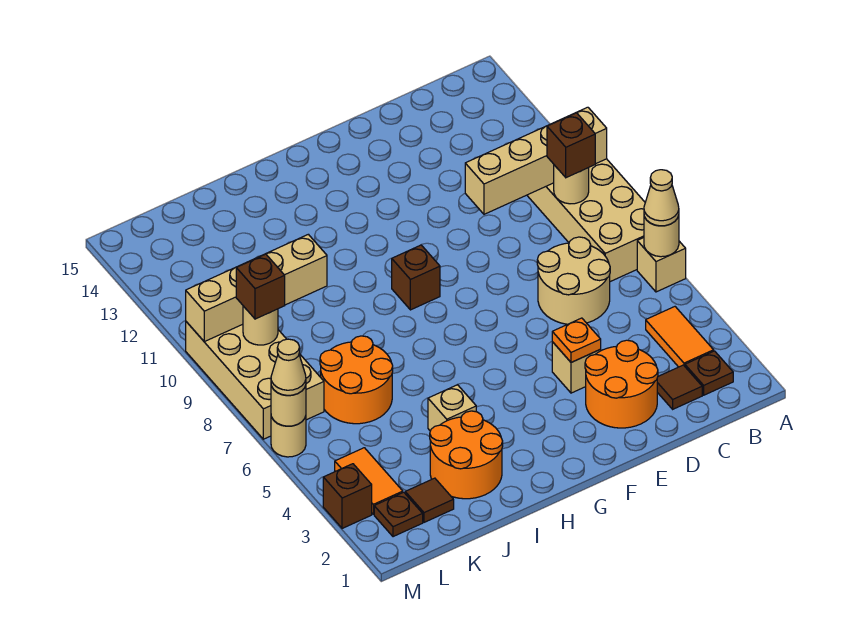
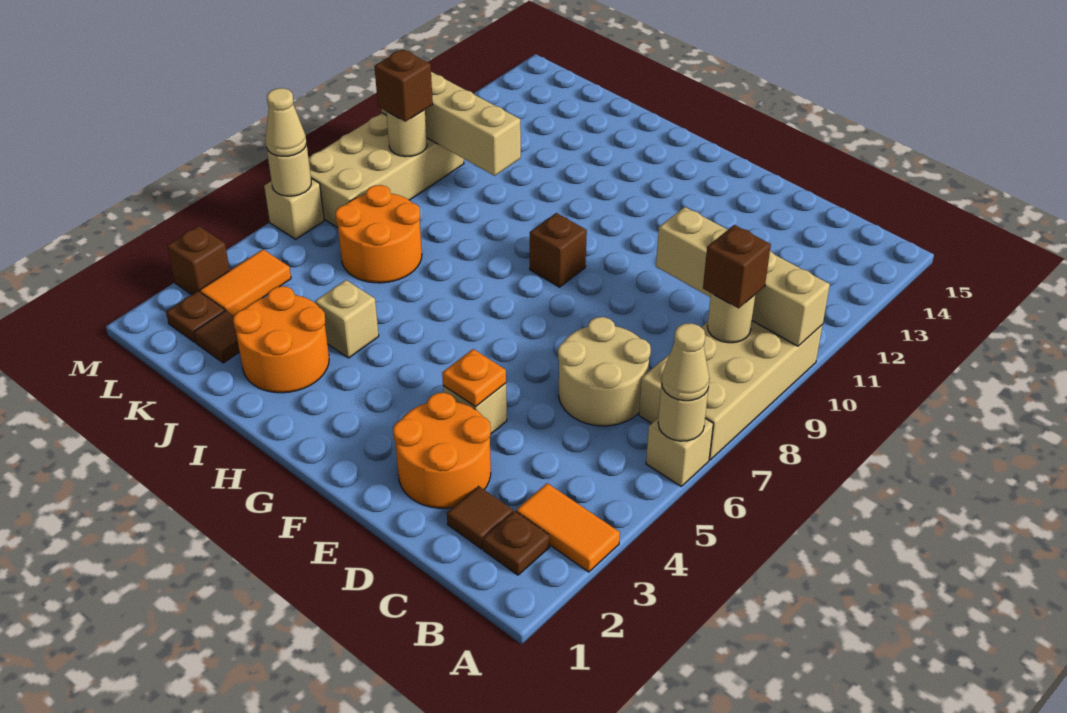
orange tile B3:B4 level 1 -> orange tile A3:B3 level 1
tan round brick M6 level 1 -> tan brick M6 level 1

